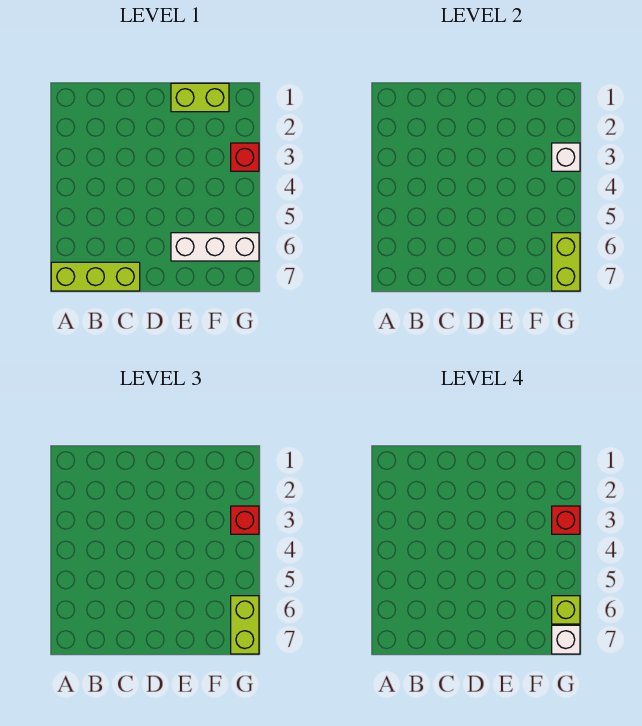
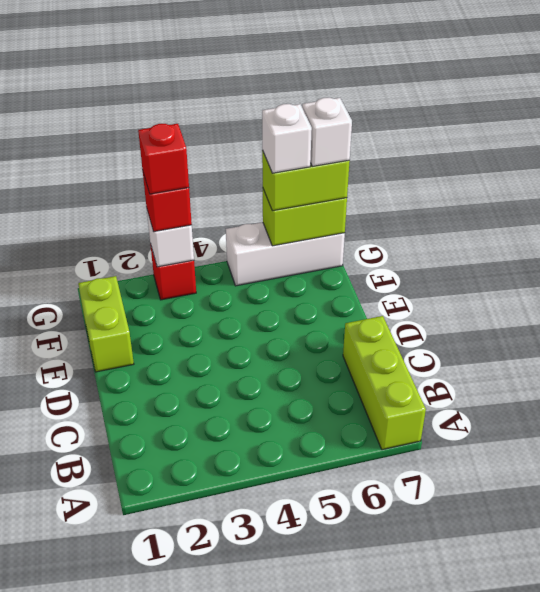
white brick E6:G6 level 1 -> white brick G5:G7 level 1
lime brick G6 level 4 -> white brick G6 level 4

